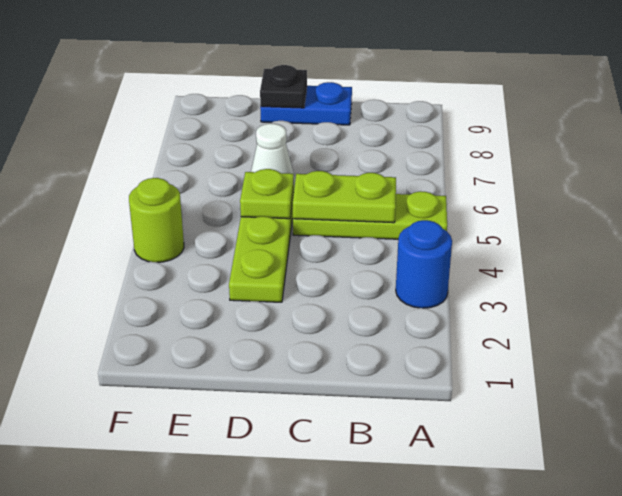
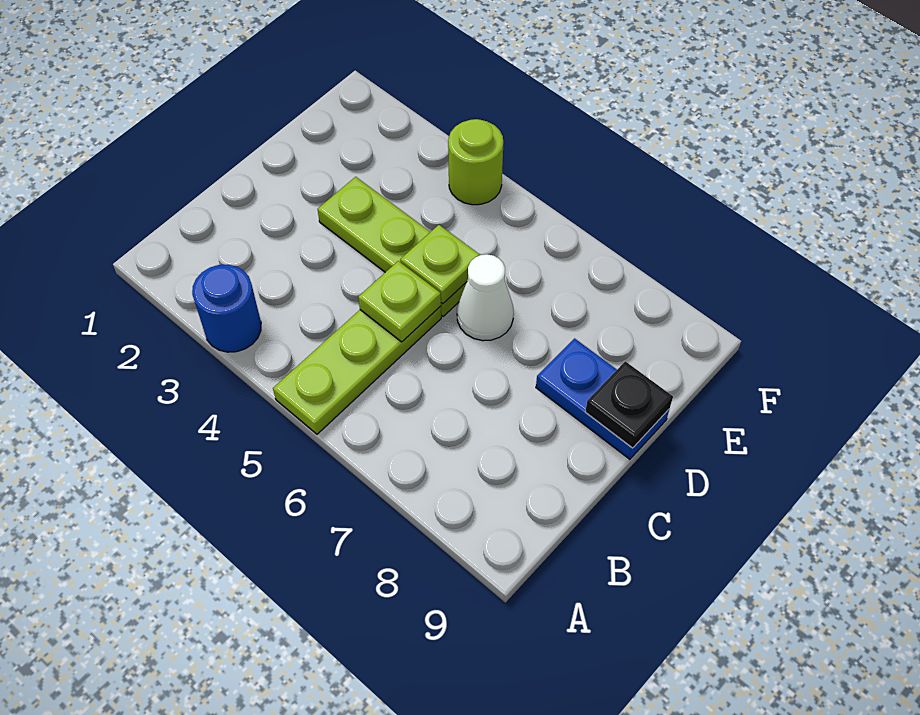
lime plate B5:C5 level 2 -> lime plate C5 level 2
blue plate C9:D9 level 1 -> blue plate D8:D9 level 1

